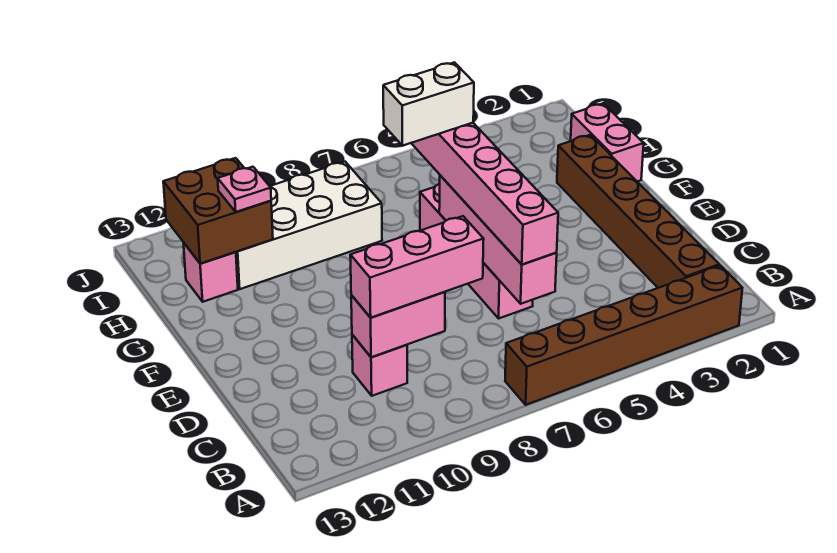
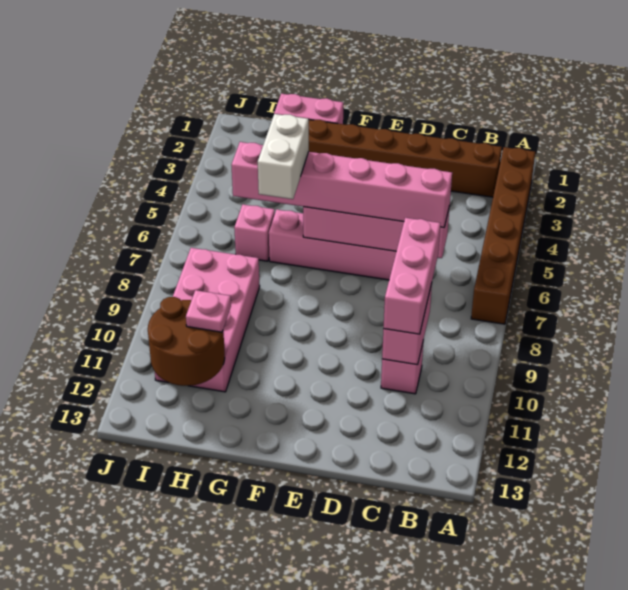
white brick H8:I11 level 1 -> pink brick H8:I11 level 1
brown brick H11:I12 level 2 -> brown round brick H11:I12 level 2
pink brick H12 level 1 -> pink brick H6 level 1

